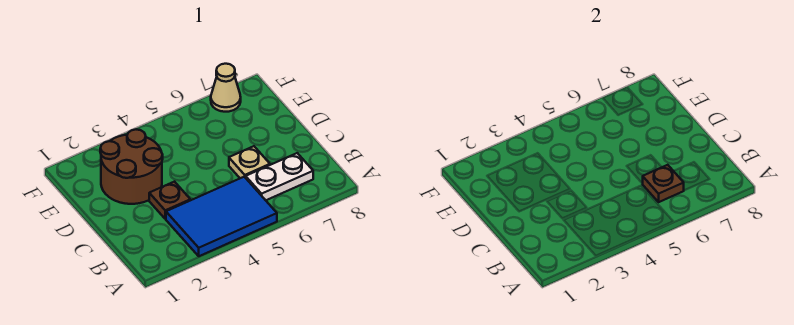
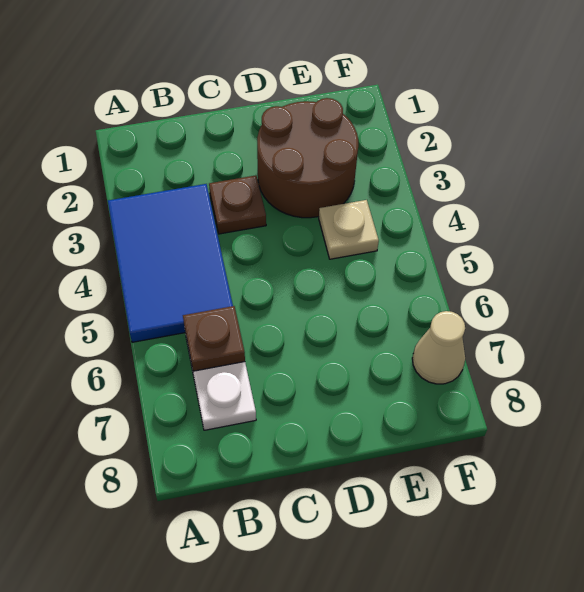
tan plate C6 level 1 -> tan plate E4 level 1

